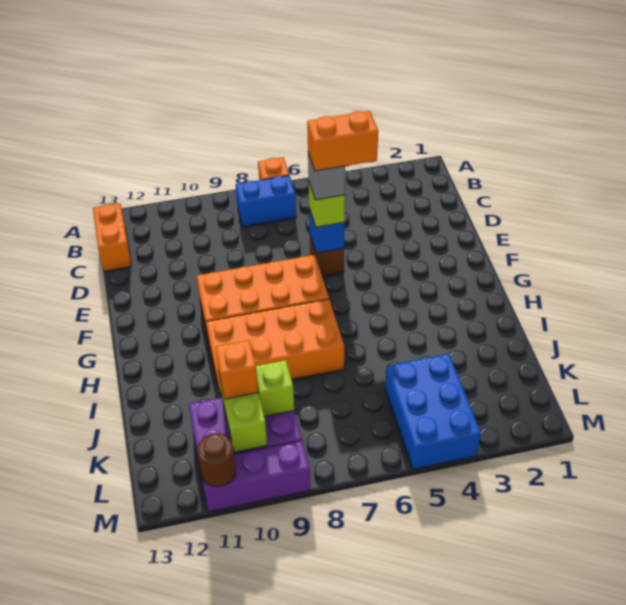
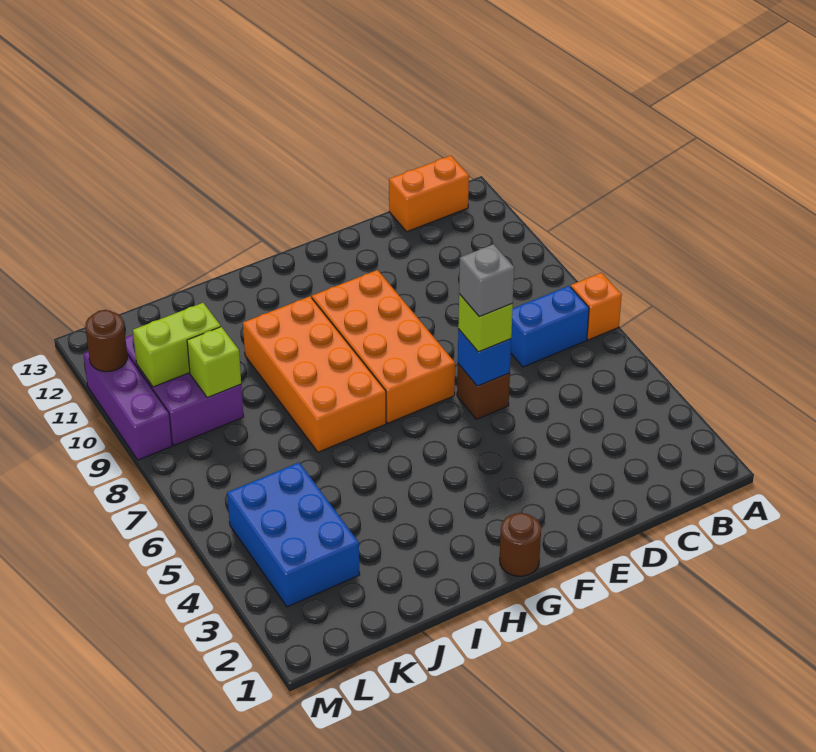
blue brick B7:B8 level 1 -> blue brick B7:C7 level 1
orange brick E5:E6 level 5 -> none
none -> brown round brick G1 level 1
blue brick K4:M5 level 1 -> blue brick K3:L5 level 1
orange brick K10 level 3 -> none

